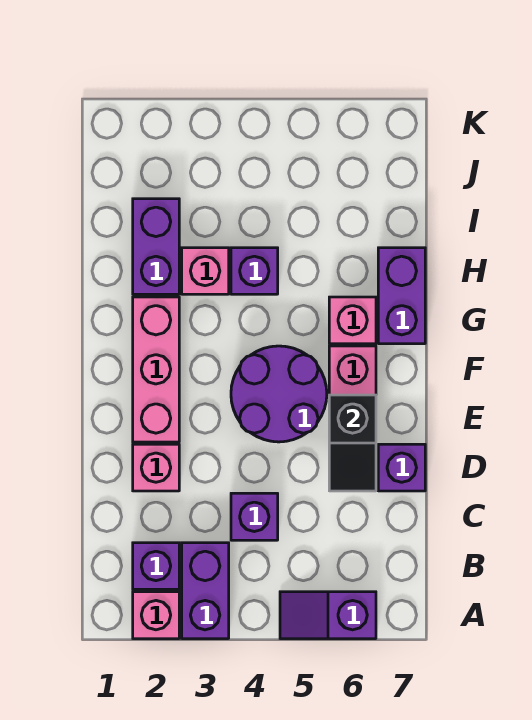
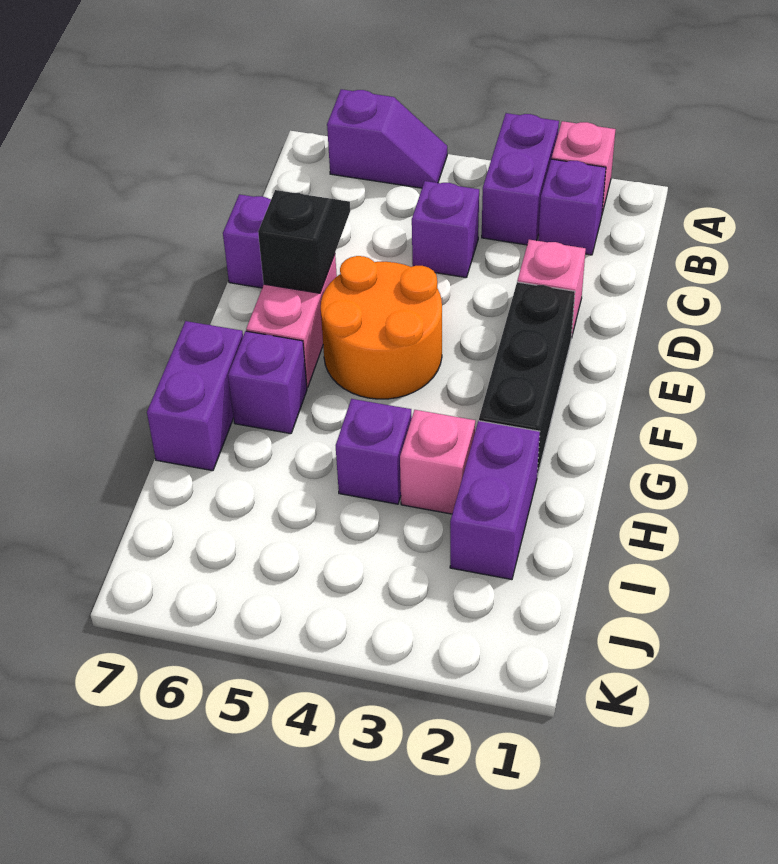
pink brick E2:G2 level 1 -> black brick E2:G2 level 1
purple round brick E4:F5 level 1 -> orange round brick E4:F5 level 1
pink brick G6 level 1 -> purple brick G6 level 1

